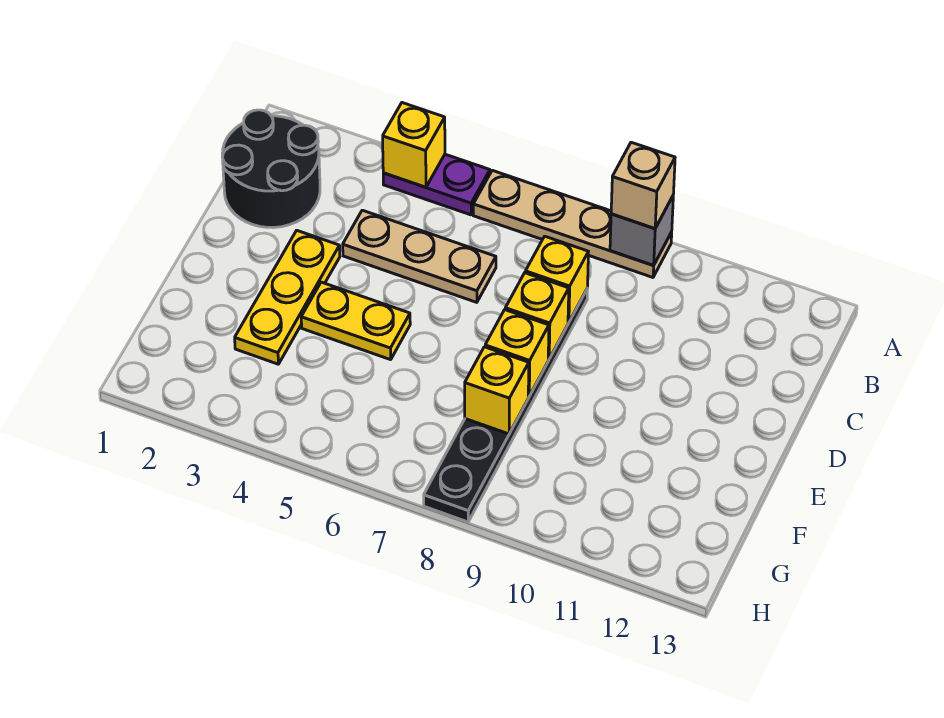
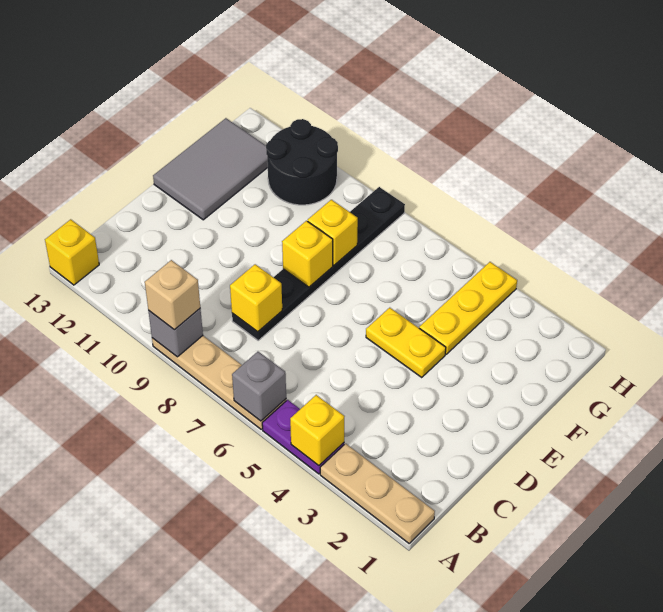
none -> grey brick A6 level 2
black round brick B1:C2 level 1 -> black round brick G10:H11 level 1
tan plate C4:C6 level 1 -> tan plate A1:A3 level 1
yellow plate D3:F3 level 1 -> yellow plate F4:H4 level 1
yellow brick D8 level 2 -> yellow brick A13 level 1
none -> grey tile E12:G13 level 1

